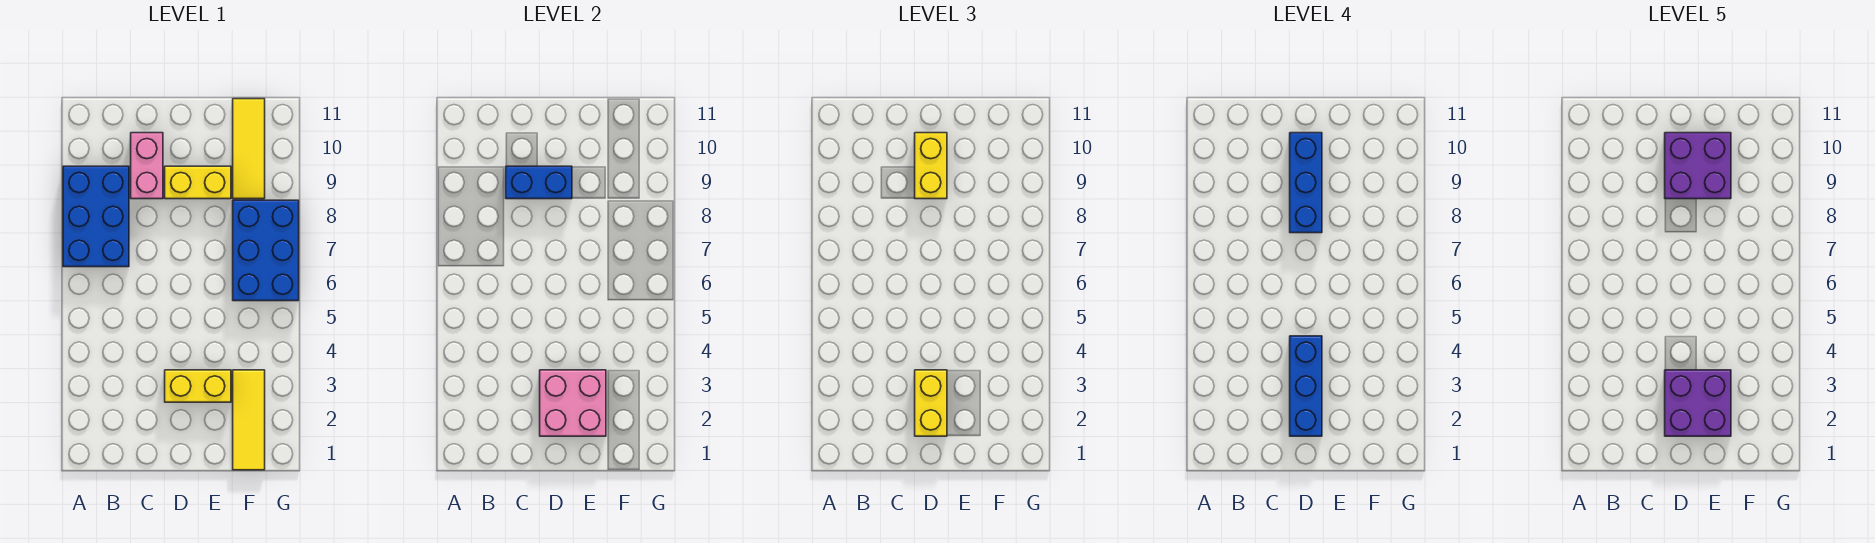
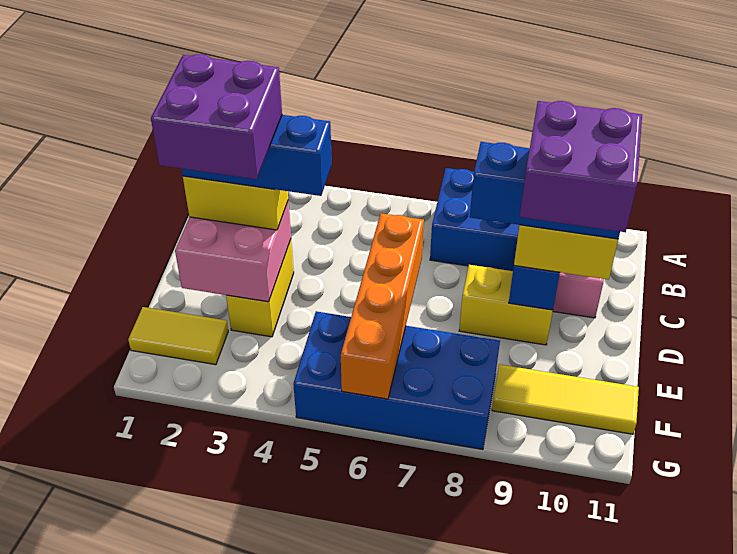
none -> orange brick D6:G6 level 2
yellow brick D9:E9 level 1 -> yellow brick D8:D9 level 1
yellow tile F1:F3 level 1 -> yellow tile F1:F2 level 1
blue brick F6:G8 level 1 -> blue brick F5:G8 level 1

